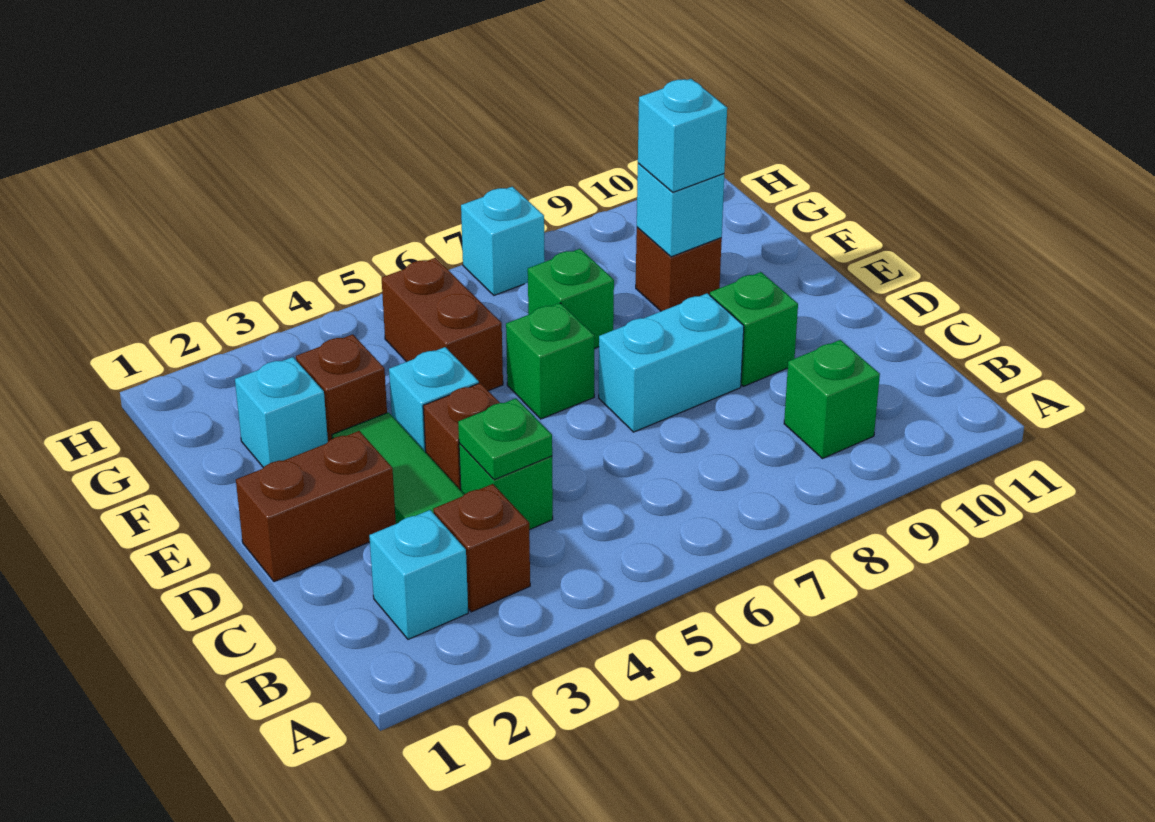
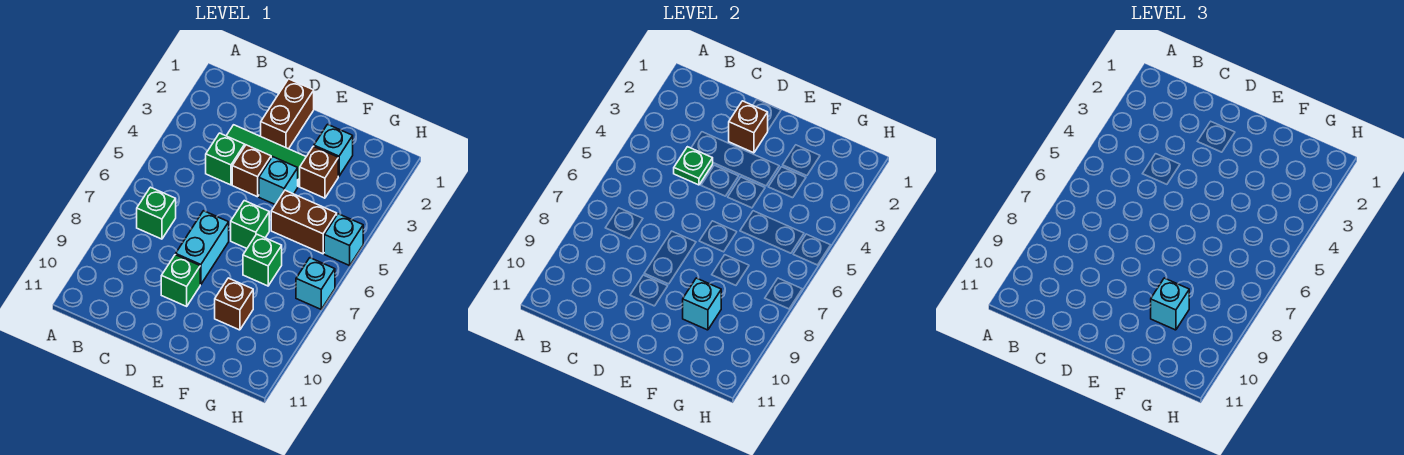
cyan brick B2 level 1 -> cyan brick H5 level 1
brown brick B3 level 1 -> brown brick D2 level 2
green brick B9 level 1 -> green brick B7 level 1

